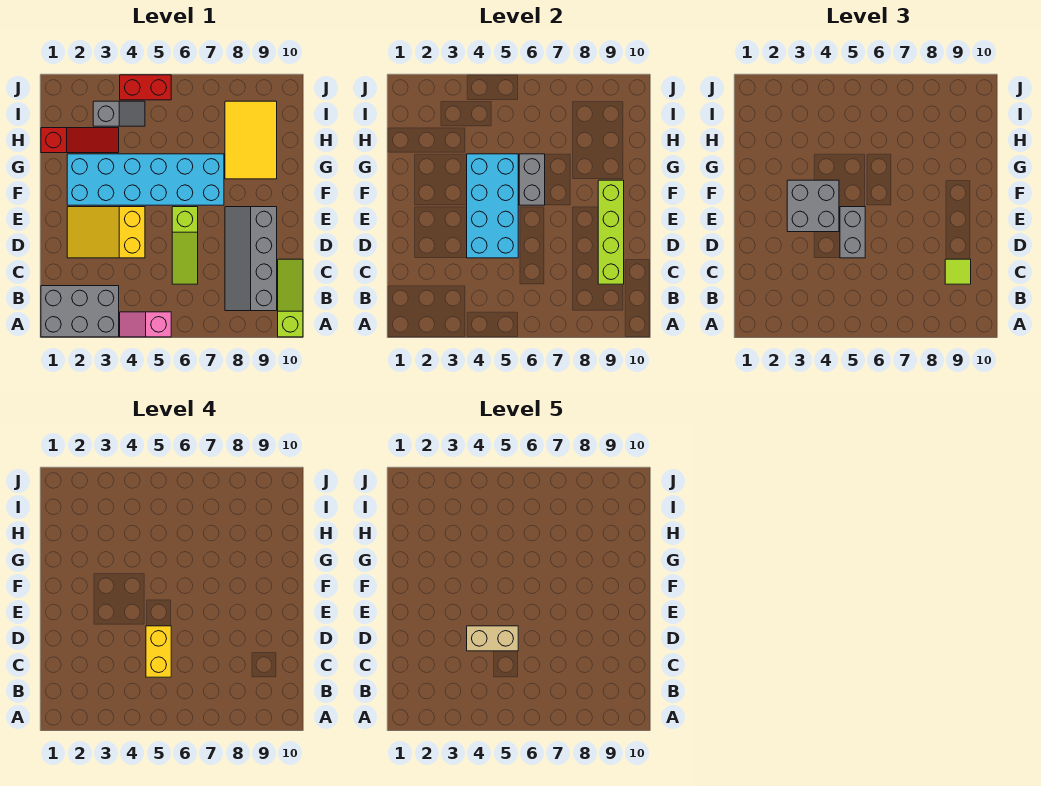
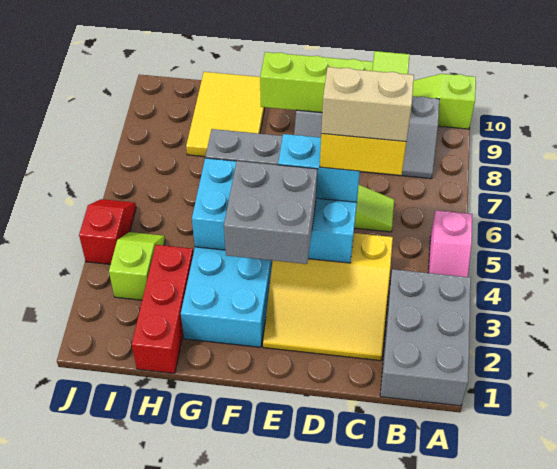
yellow slope D2:E4 level 1 top 4 -> yellow slope C2:E4 level 1 top 4
tan brick D4:D5 level 5 -> tan brick C5:D5 level 5
grey brick D5:E5 level 3 -> cyan brick D5:E5 level 3
yellow tile G8:I9 level 1 -> yellow tile G8:H10 level 1
red slope H1:H3 level 1 top 1 -> red brick H1:H3 level 1
grey slope I3:I4 level 1 top 3 -> lime slope I3:I4 level 1 top 3
red brick J4:J5 level 1 -> red slope J4:J5 level 1 top 4

